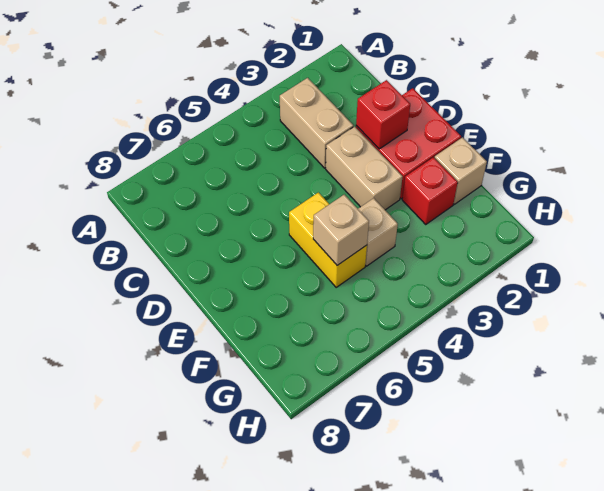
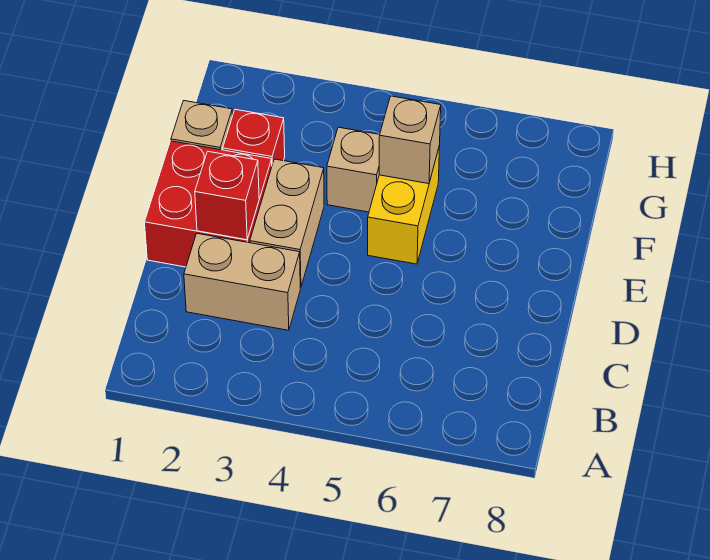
tan brick B3:C3 level 1 -> tan brick C2:C3 level 1

